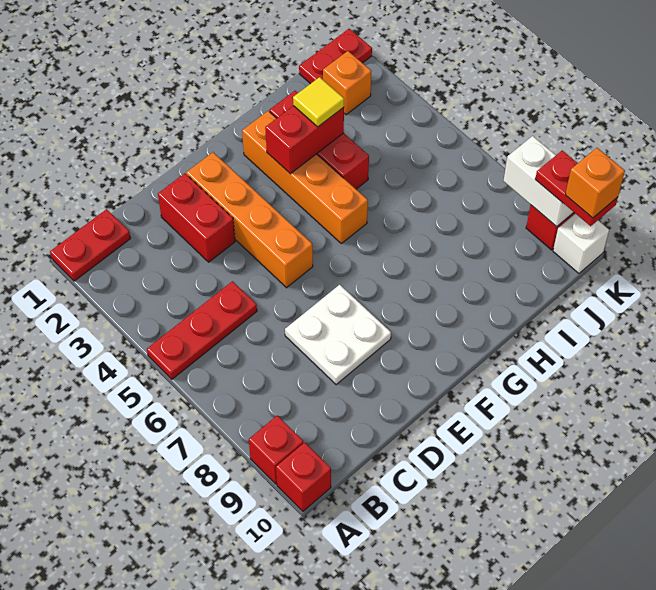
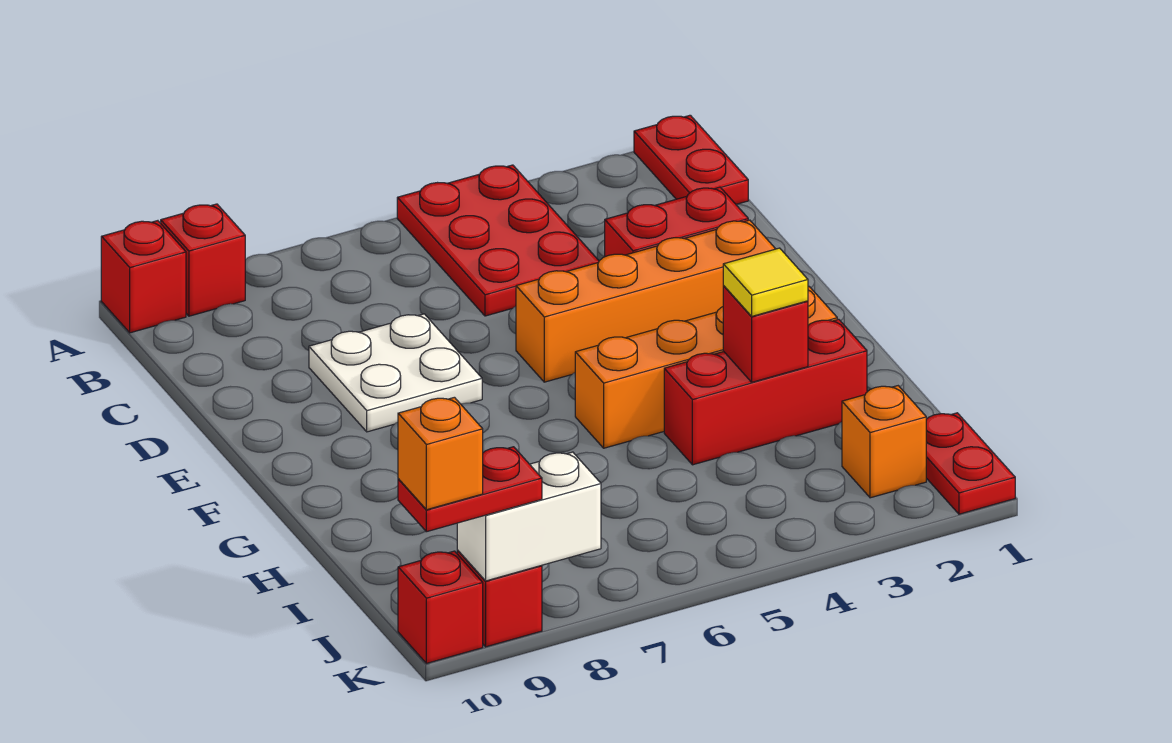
red plate A5:C5 level 1 -> red plate A4:C5 level 1
red brick G3:H3 level 2 -> red brick H3 level 2
white brick K10 level 1 -> red brick K10 level 1

